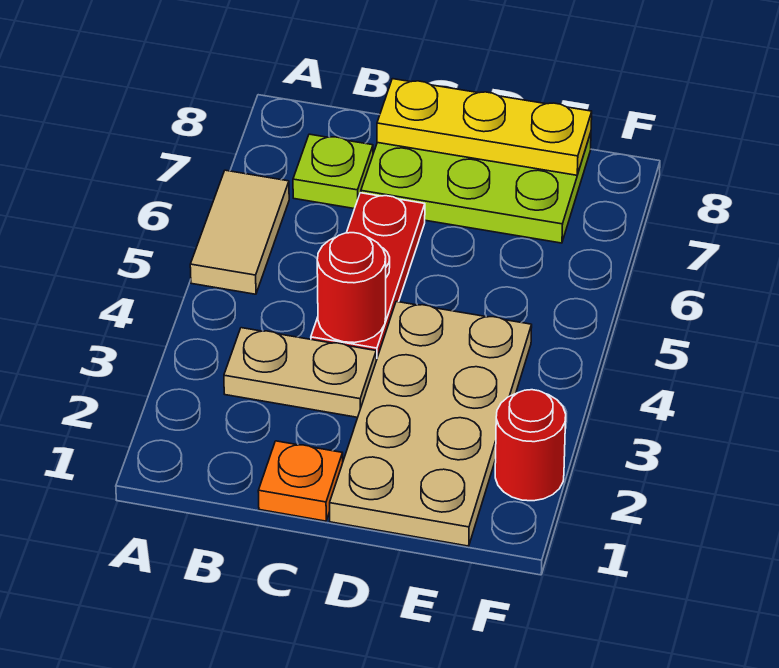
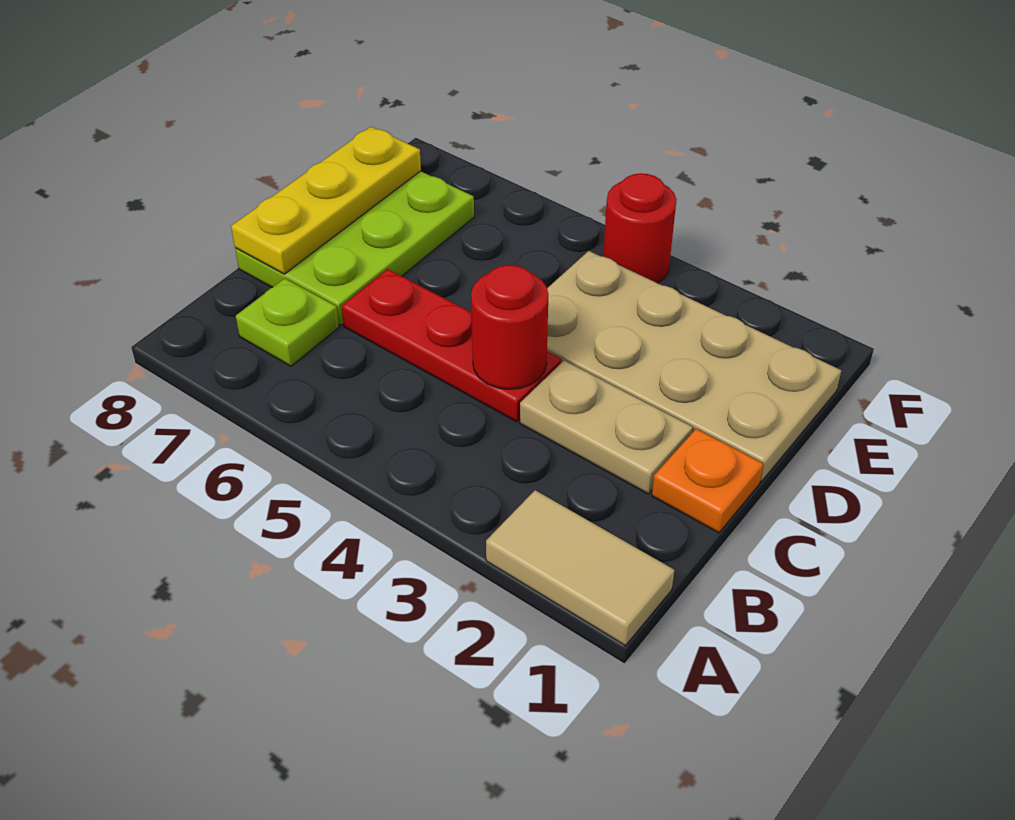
tan tile A5:A6 level 1 -> tan tile A1:A2 level 1
tan plate B3:C3 level 1 -> tan plate C2:C3 level 1
red round brick F2 level 1 -> red round brick F4 level 1

